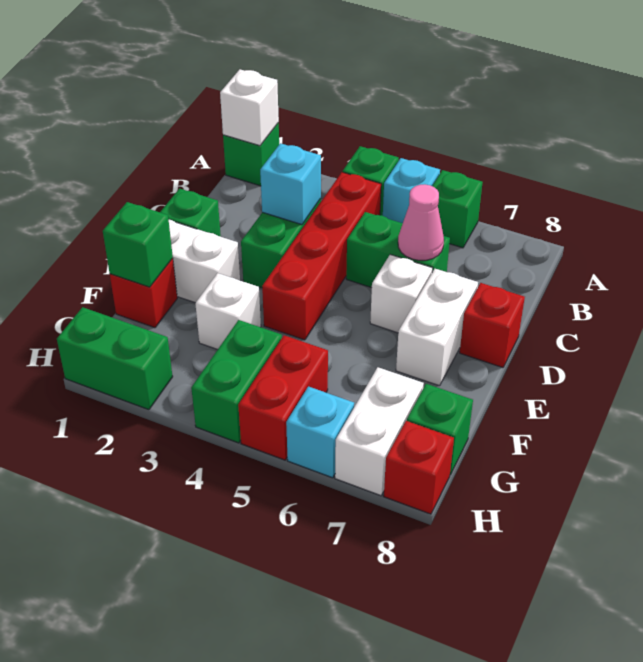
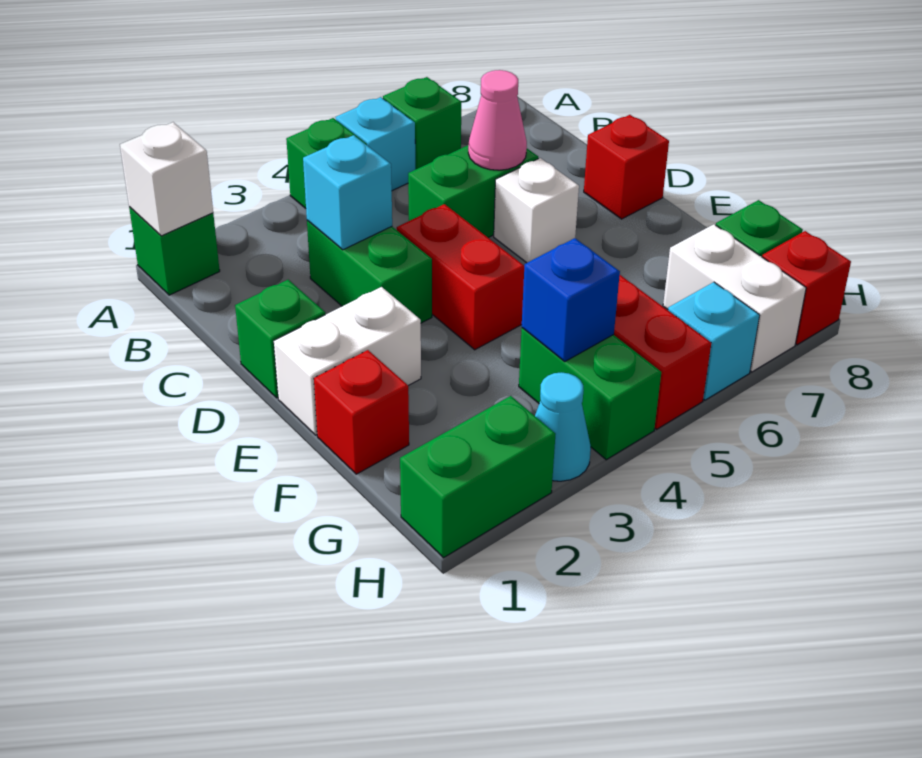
red brick B4:E4 level 1 -> red brick D4:E4 level 1
white brick D7:E7 level 1 -> none
green brick F1 level 2 -> none
white brick F3 level 1 -> none
none -> blue brick G4 level 2
none -> cyan cone H3 level 1

